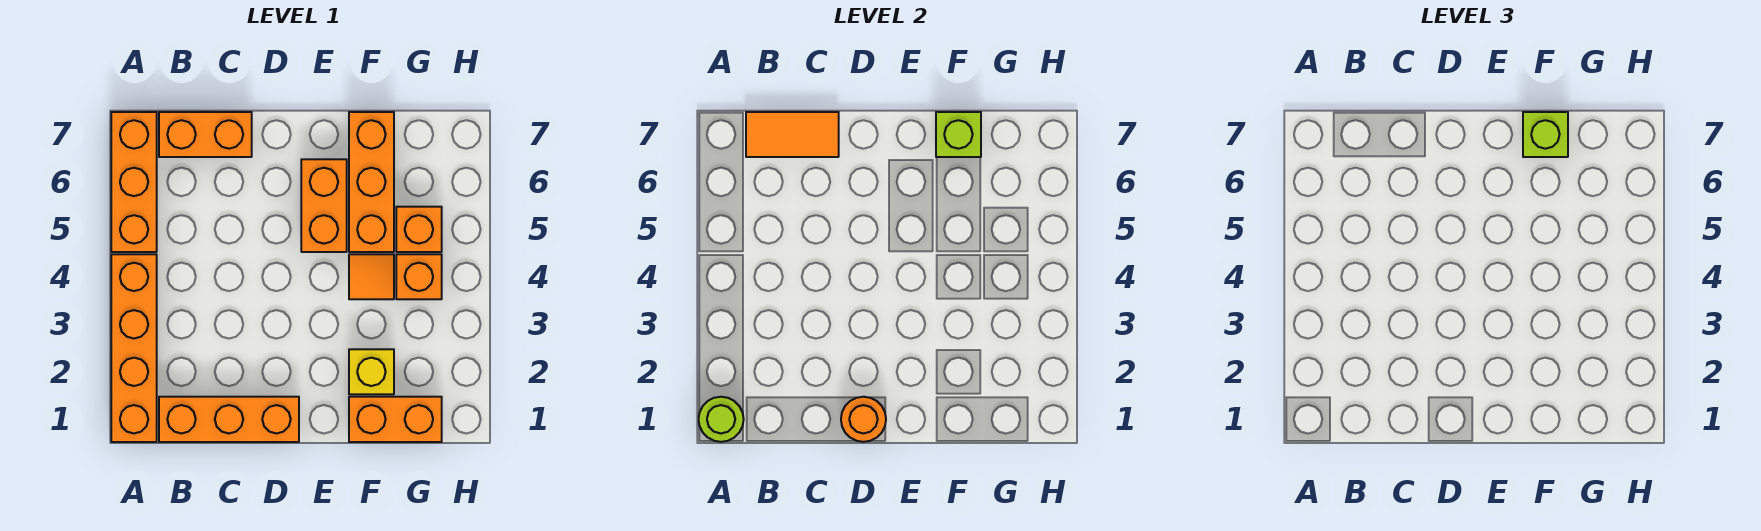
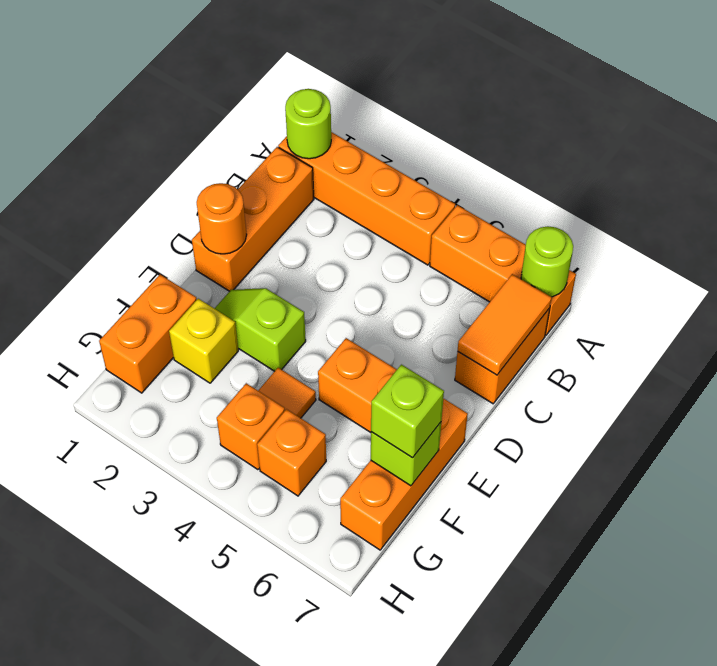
none -> lime round brick A7 level 2
none -> lime slope E2:E3 level 1 top 3
orange brick F5:F7 level 1 -> orange brick E7:G7 level 1

